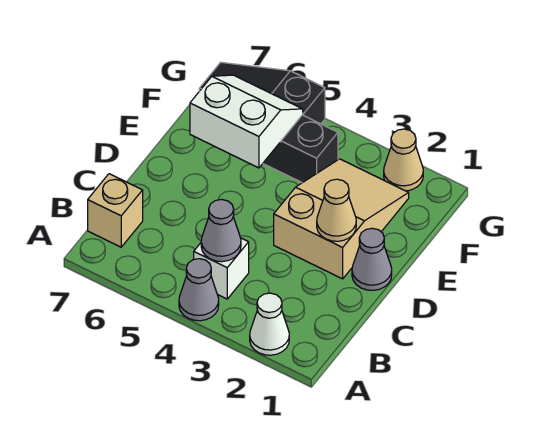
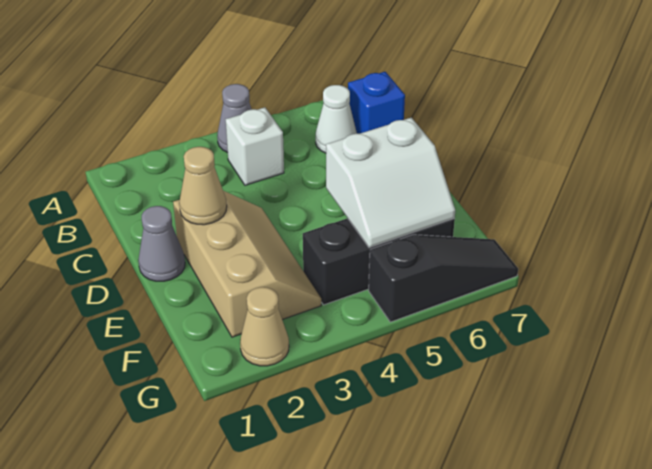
white cone A2 level 1 -> white cone B6 level 1
grey cone B4 level 2 -> none
tan brick B7 level 1 -> blue brick B7 level 1
tan slope D2:F3 level 1 top D -> tan slope D2:F3 level 1 top 2

